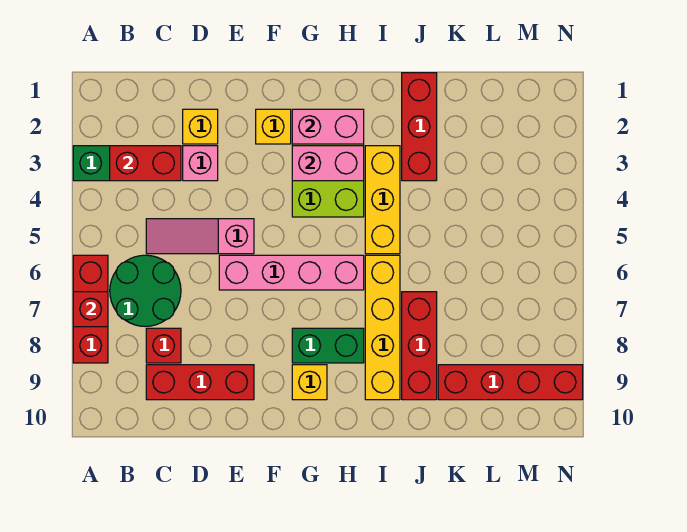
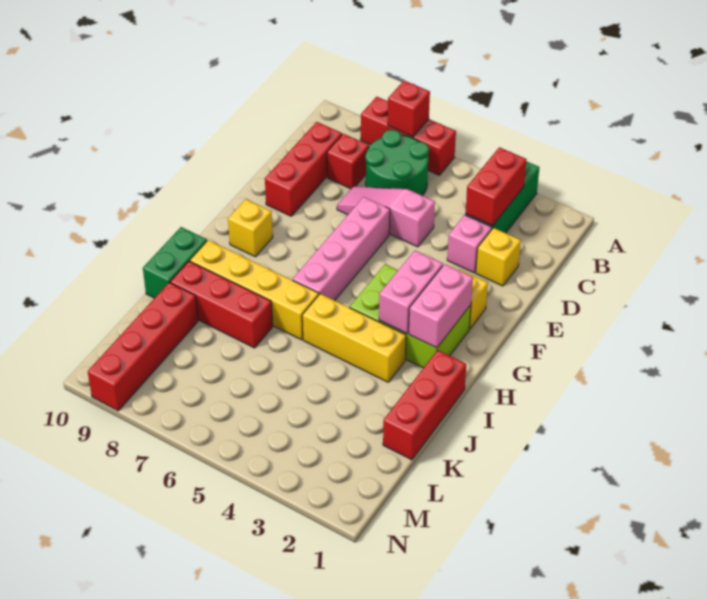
pink slope C5:E5 level 1 top E -> pink slope D5:D7 level 1 top 5
green brick G8:H8 level 1 -> green brick I10:J10 level 1
red brick J1:J3 level 1 -> red brick I1:K1 level 1

